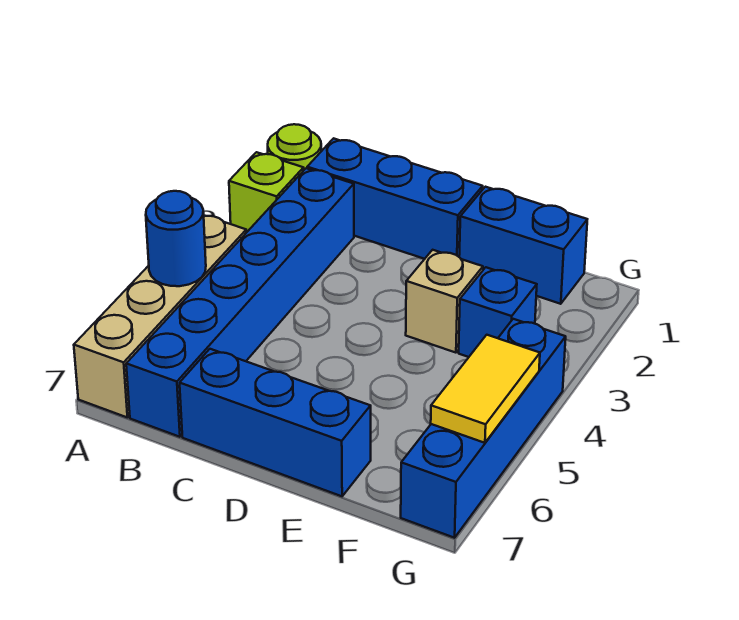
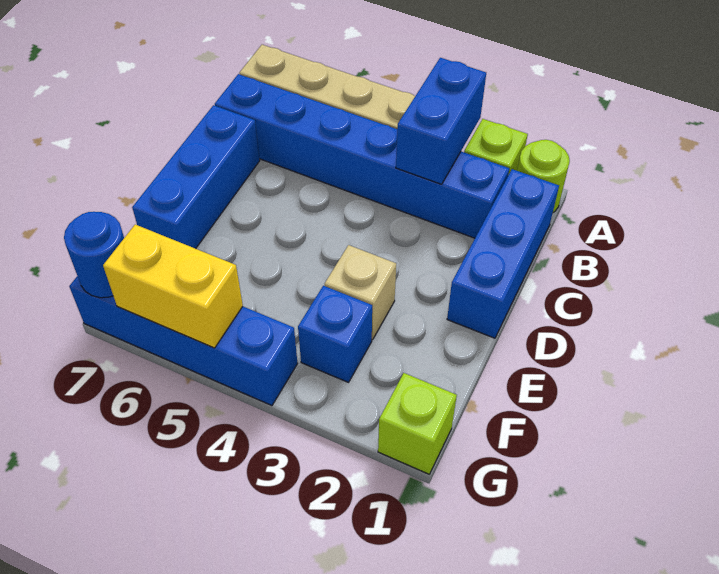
blue round brick A5 level 2 -> blue round brick G7 level 2
blue brick E1:F1 level 1 -> blue brick A3:B3 level 2
none -> lime brick G1 level 1
yellow tile G5:G6 level 2 -> yellow brick G5:G6 level 2

